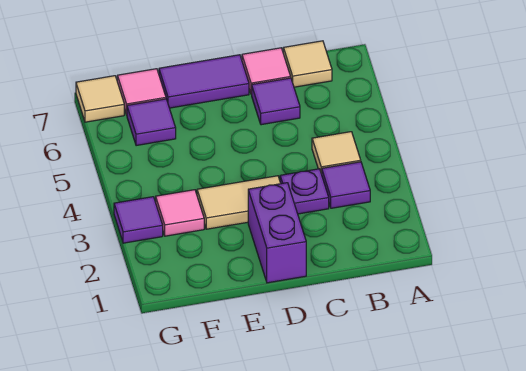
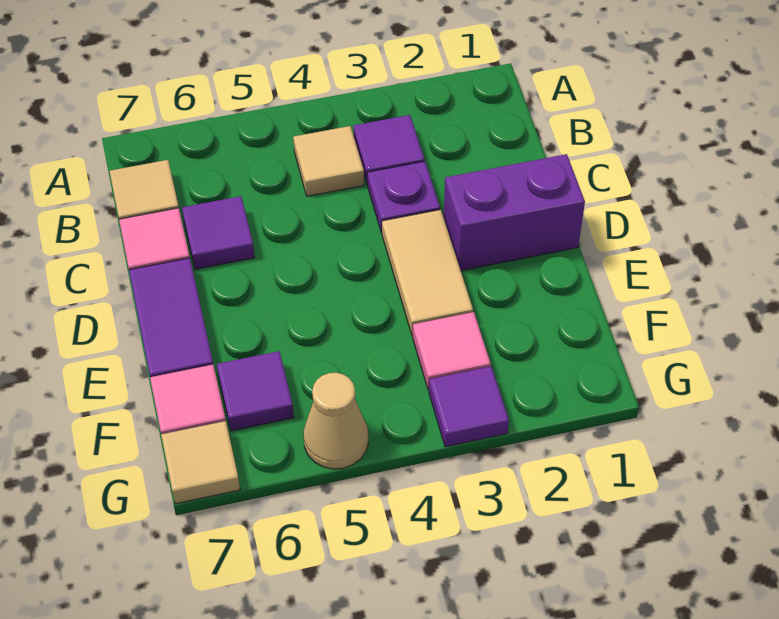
none -> tan cone G5 level 1

